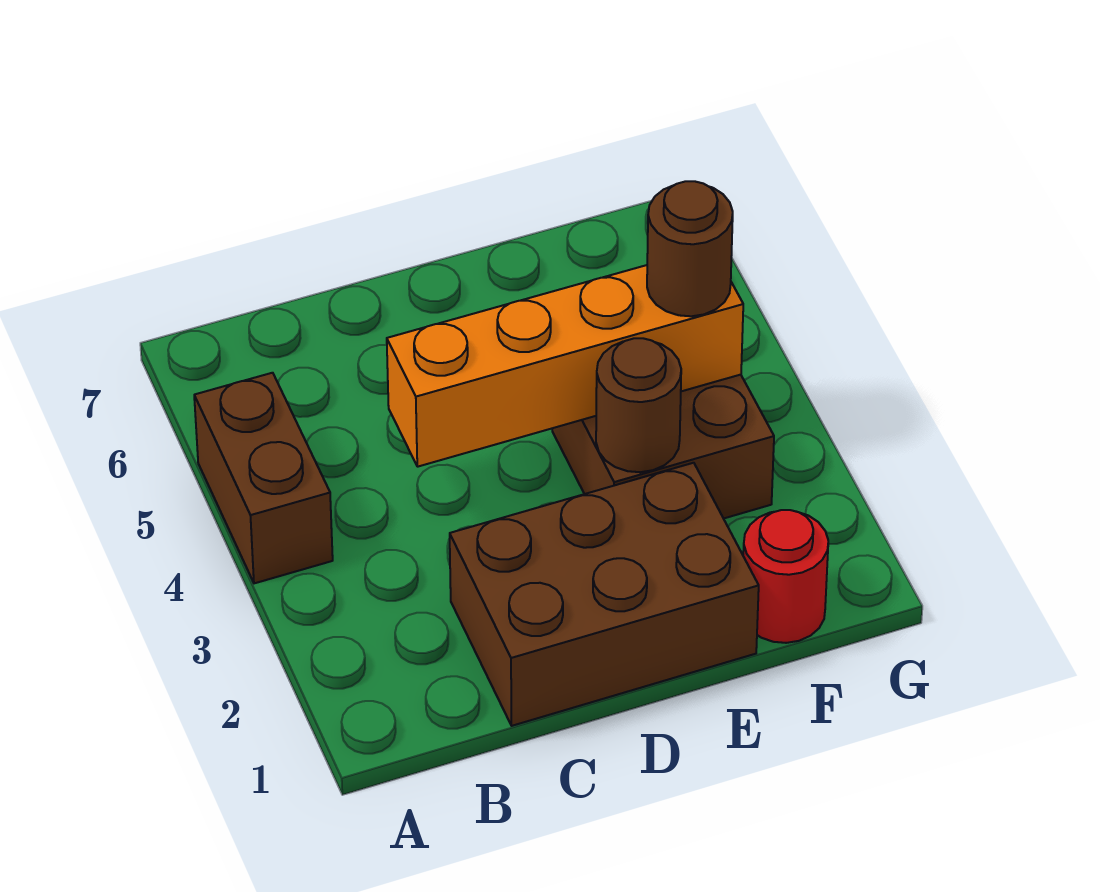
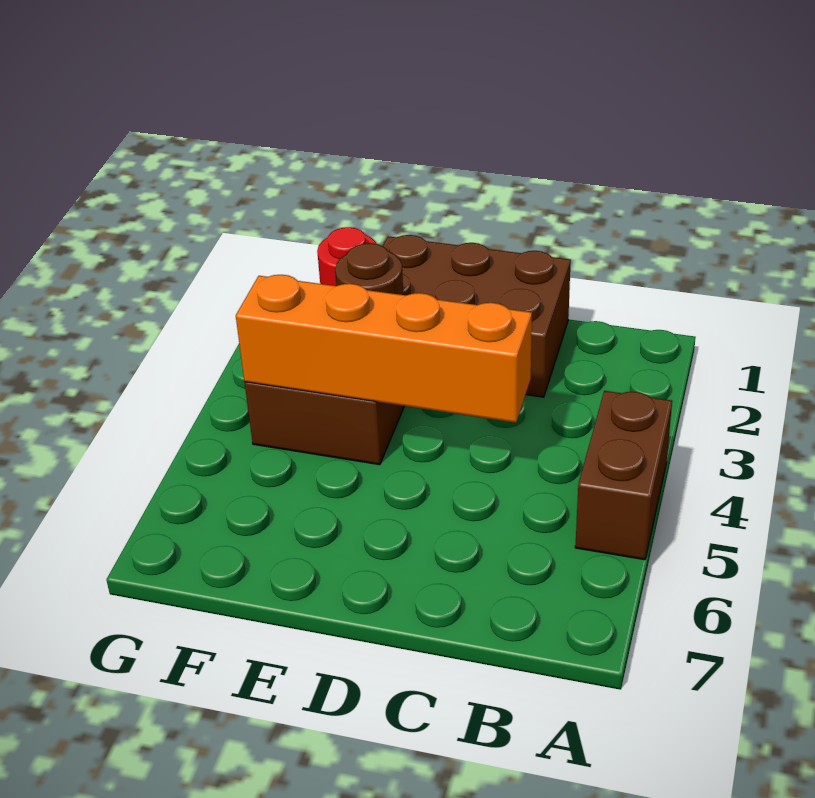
brown round brick F4 level 3 -> none

